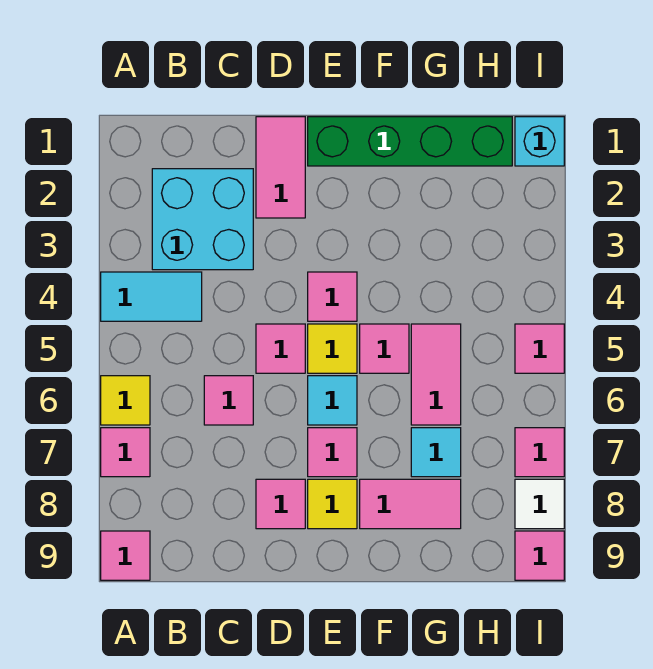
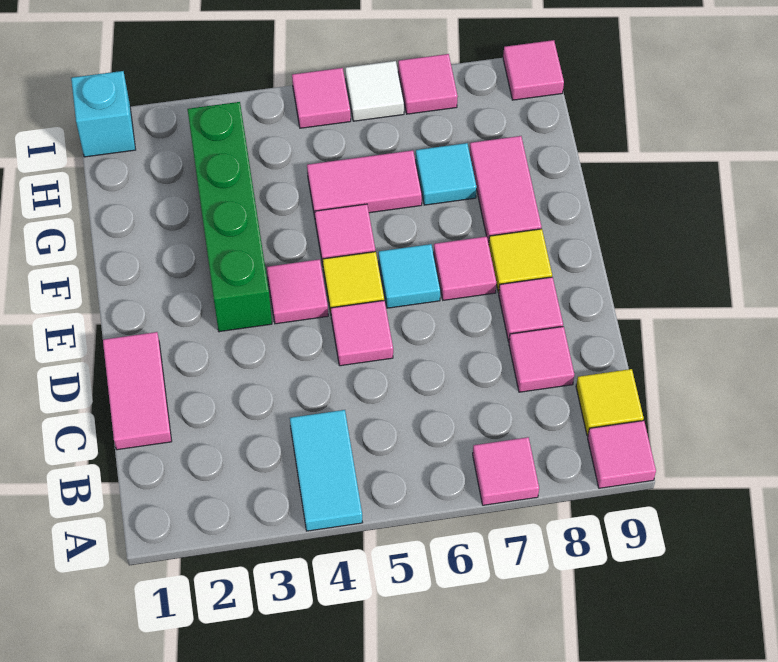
yellow tile A6 level 1 -> yellow tile B9 level 1
cyan brick B2:C3 level 1 -> none
pink tile C6 level 1 -> pink tile C8 level 1
pink tile D1:D2 level 1 -> pink tile C1:D1 level 1
green brick E1:H1 level 1 -> green brick E3:H3 level 1
white tile I8 level 1 -> white tile I6 level 1

